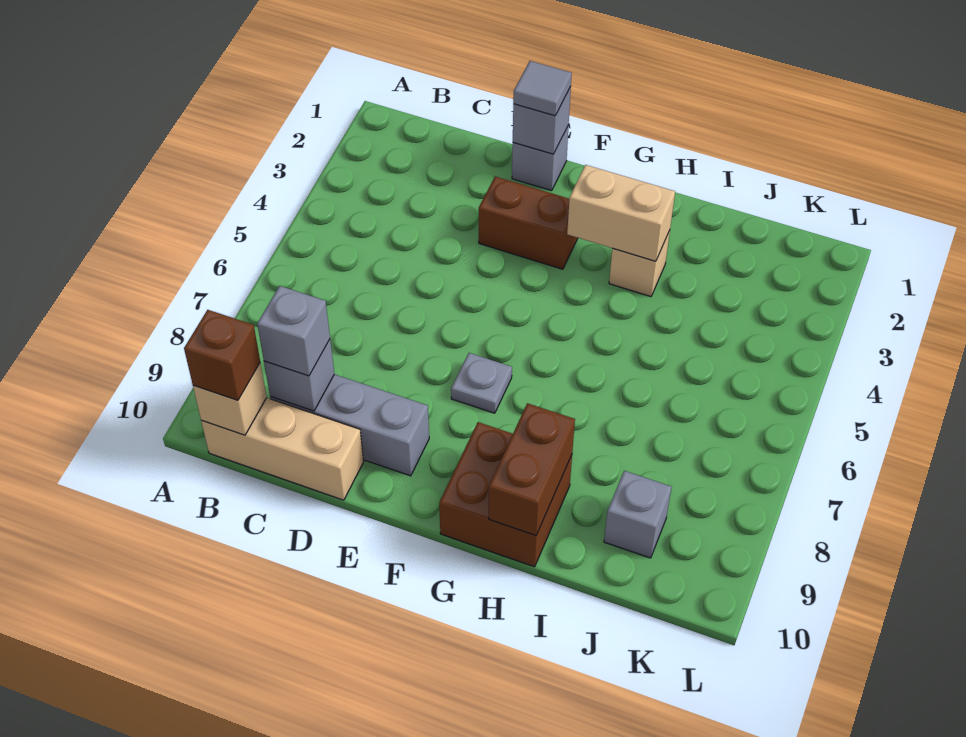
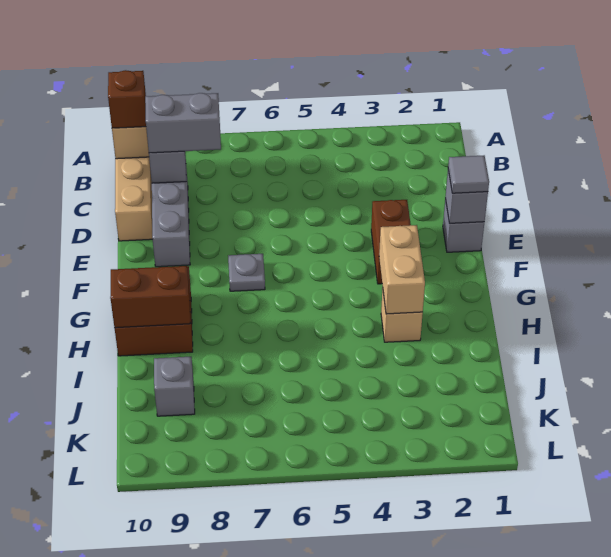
grey brick C9 level 3 -> grey brick C8:C9 level 3

